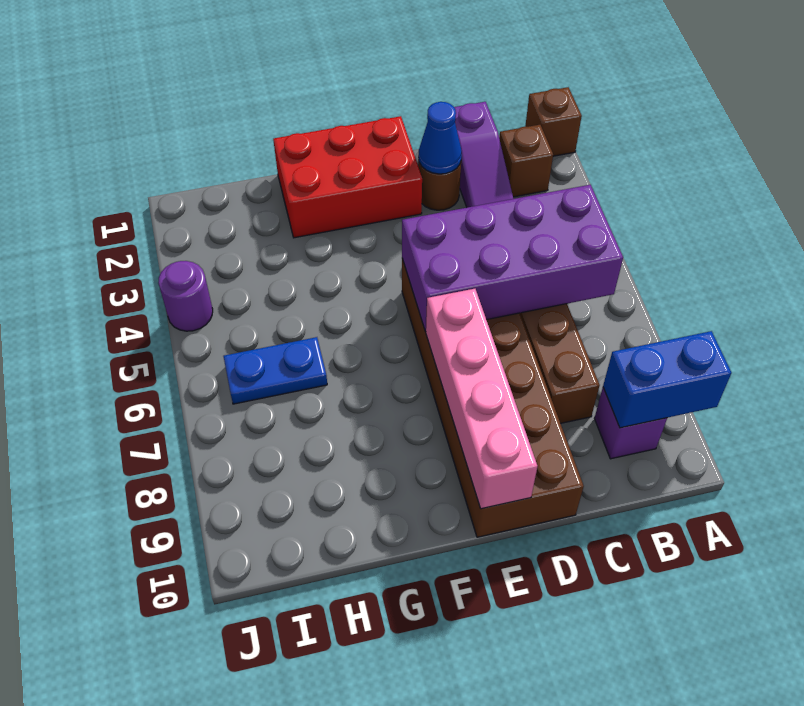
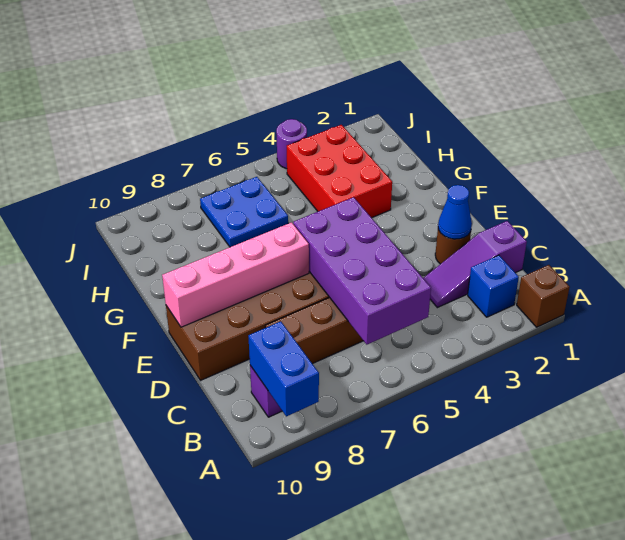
brown brick B2 level 1 -> blue brick B2 level 1
red brick E1:G2 level 1 -> red brick G3:I4 level 1
blue plate H6:I6 level 1 -> blue plate H6:I7 level 1

